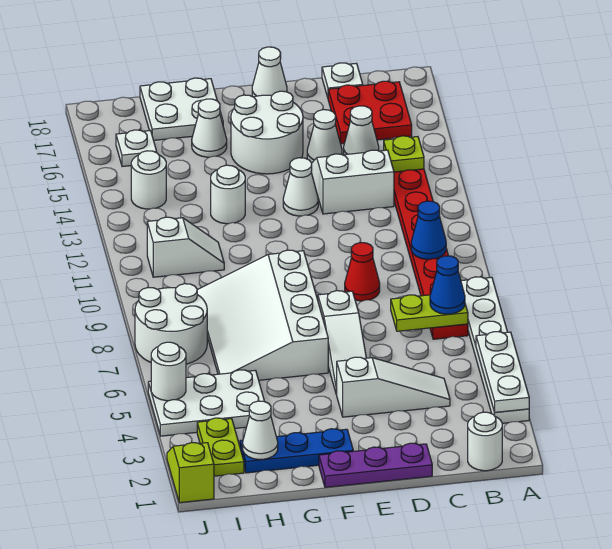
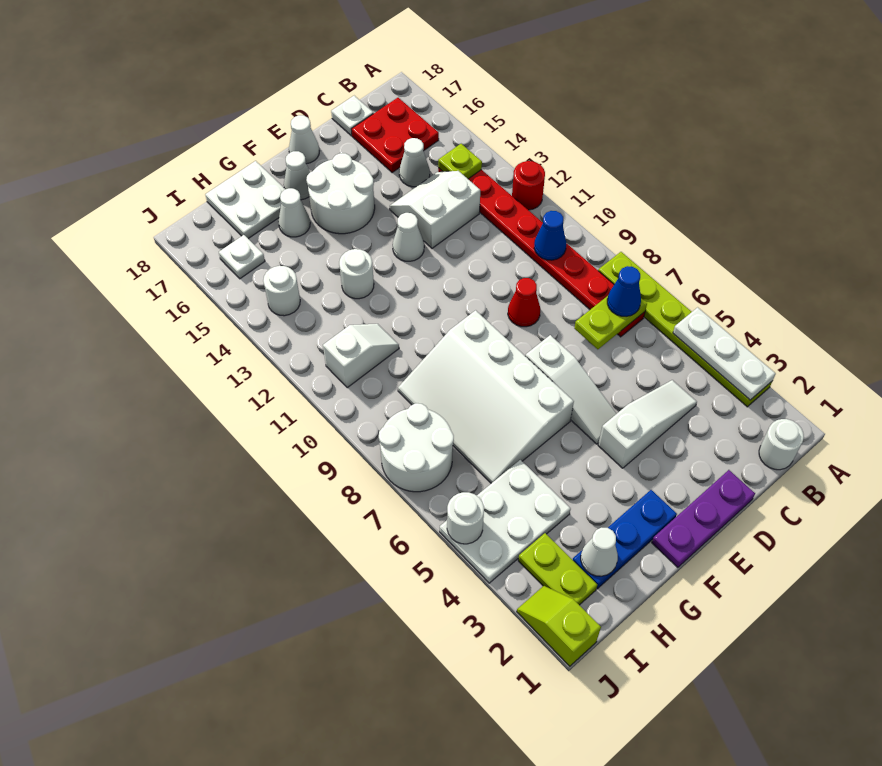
white plate A3:A8 level 1 -> lime plate A3:A8 level 1
none -> red round brick A12 level 1
white cone D15 level 1 -> white cone F17 level 1

